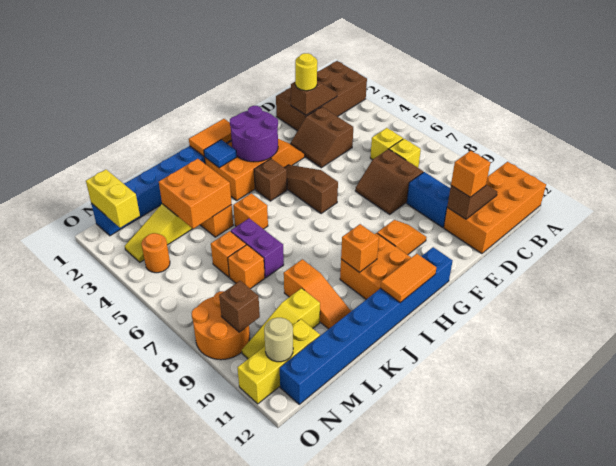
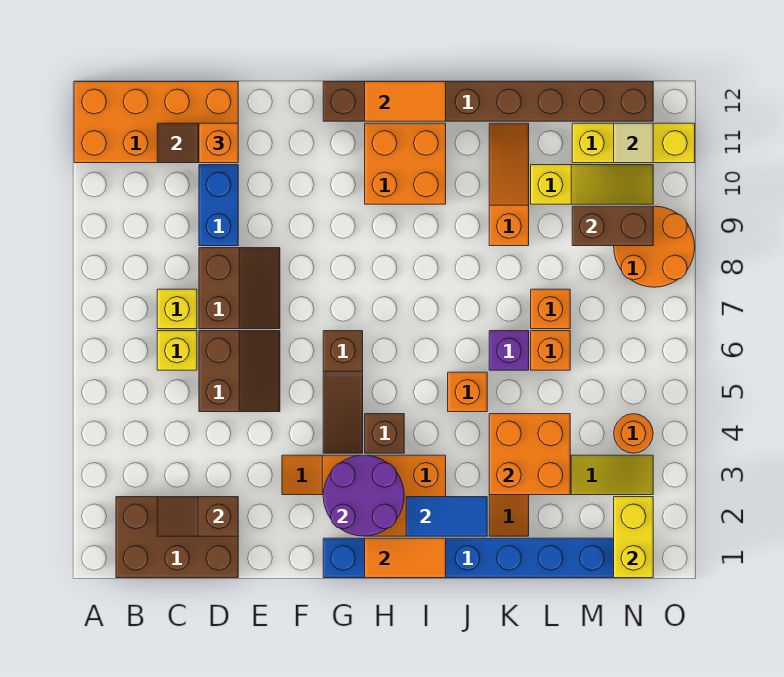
brown brick A1:D2 level 1 -> brown brick B1:D2 level 1
yellow round brick D2 level 3 -> none
brown slope D3:E4 level 1 top D -> brown slope D5:E6 level 1 top D
orange slope F10:G10 level 1 top G -> none
blue brick G12:N12 level 1 -> brown brick G12:N12 level 1
blue tile I2 level 2 -> blue tile I2:J2 level 2
orange brick I10 level 2 -> none
purple brick K6:K7 level 1 -> purple brick K6 level 1
brown brick N9 level 2 -> brown brick M9:N9 level 2
tan round brick N11 level 2 -> tan tile N11 level 2

